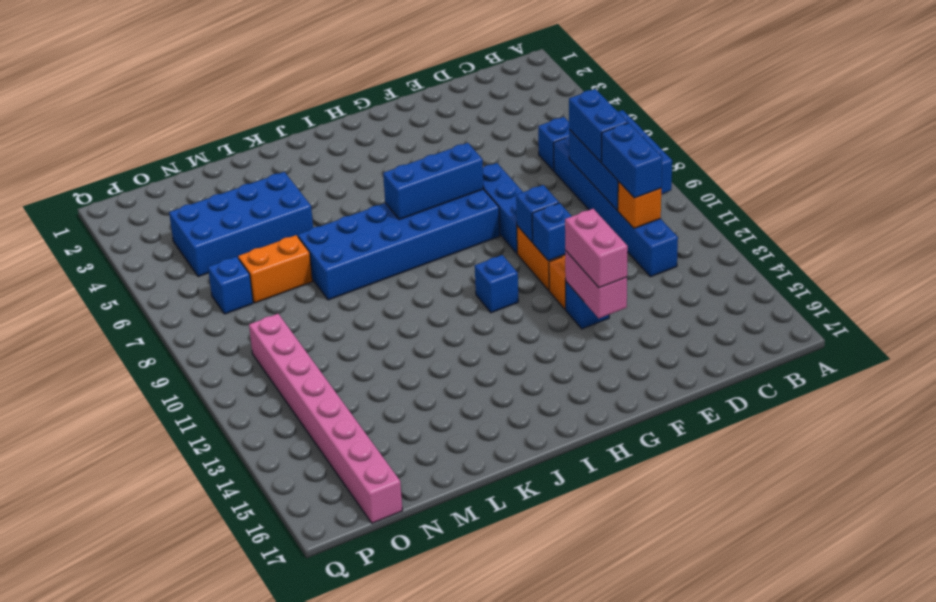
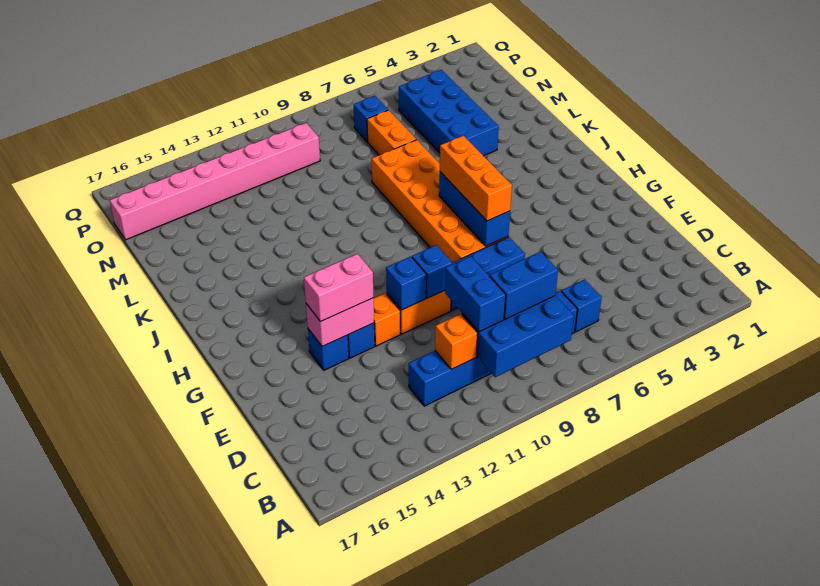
blue brick C10:C11 level 3 -> blue brick C10:D10 level 3
blue brick G7:L8 level 1 -> orange brick G7:L8 level 1
none -> orange brick G7:I7 level 3
blue brick H11 level 1 -> blue brick F14 level 1

